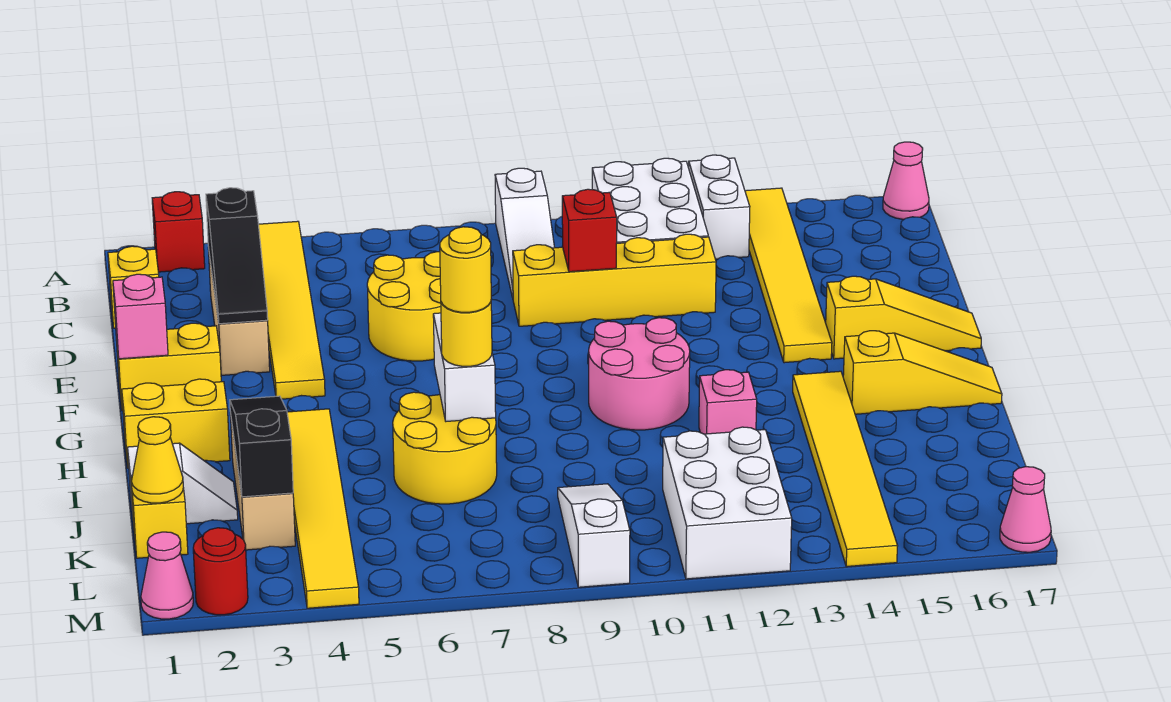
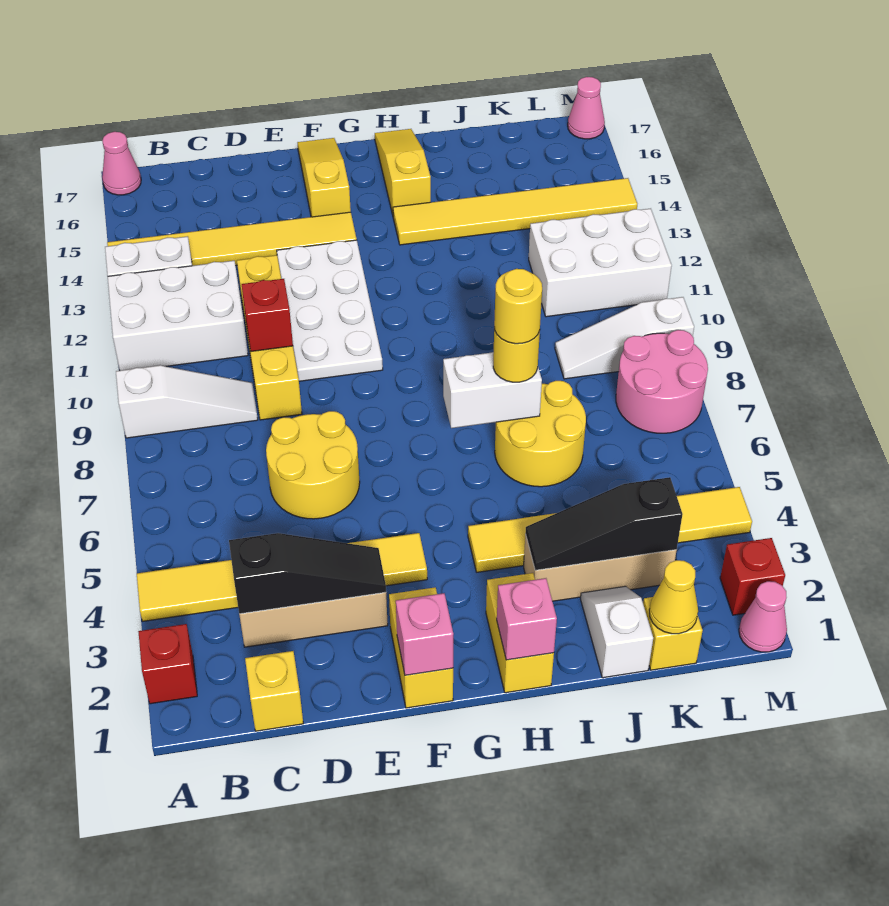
none -> white plate E10:F13 level 1
pink round brick G10:H11 level 1 -> pink round brick L7:M8 level 1
pink brick I12 level 1 -> pink brick H1 level 2
red round brick M2 level 1 -> red brick M2 level 1

